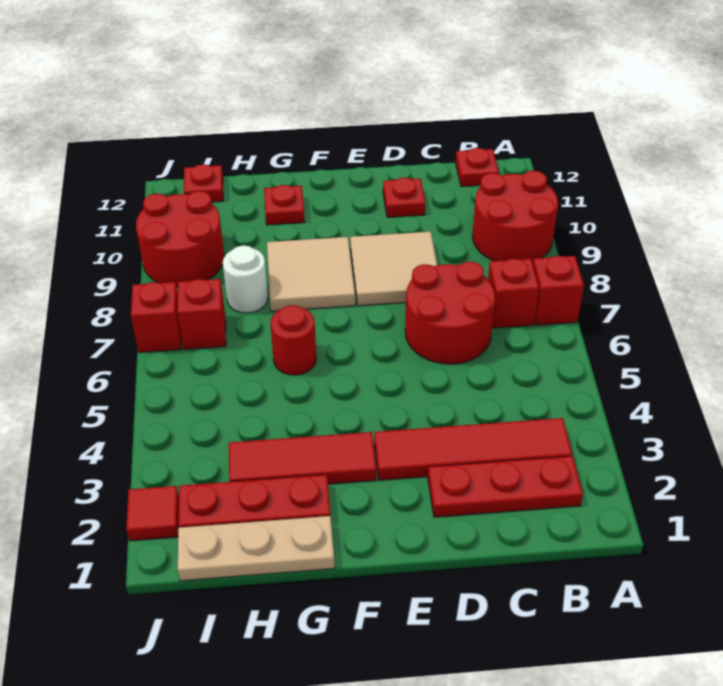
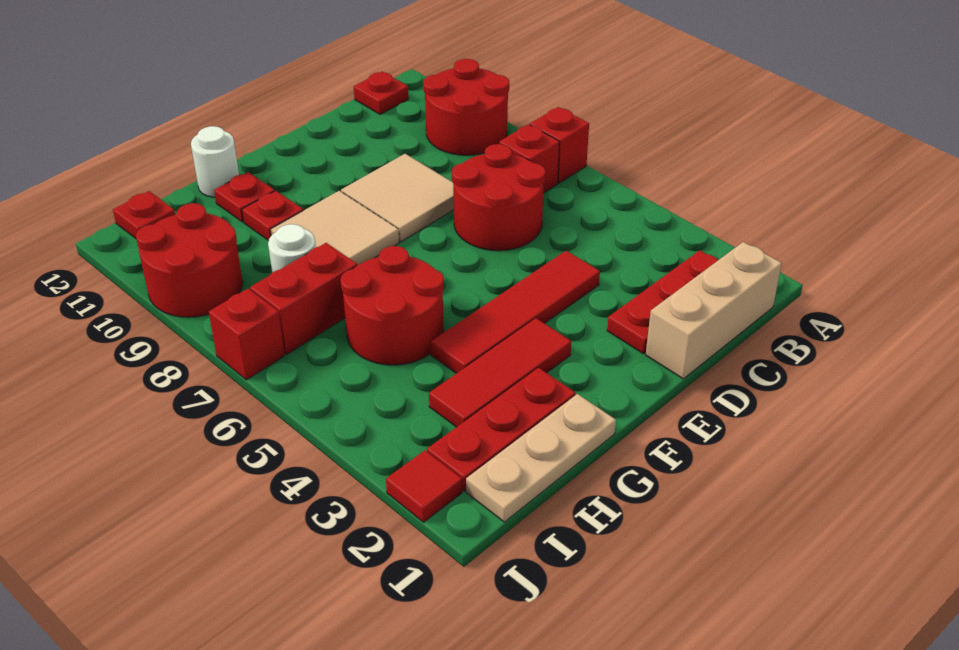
none -> tan brick B1:D1 level 1
red tile B3:E3 level 1 -> red tile D4:G4 level 1
red plate D11 level 1 -> red plate G10 level 1
red round brick G6 level 1 -> red round brick G5:H6 level 1
none -> white round brick G12 level 1
red brick I7 level 1 -> red brick H7:I7 level 1

